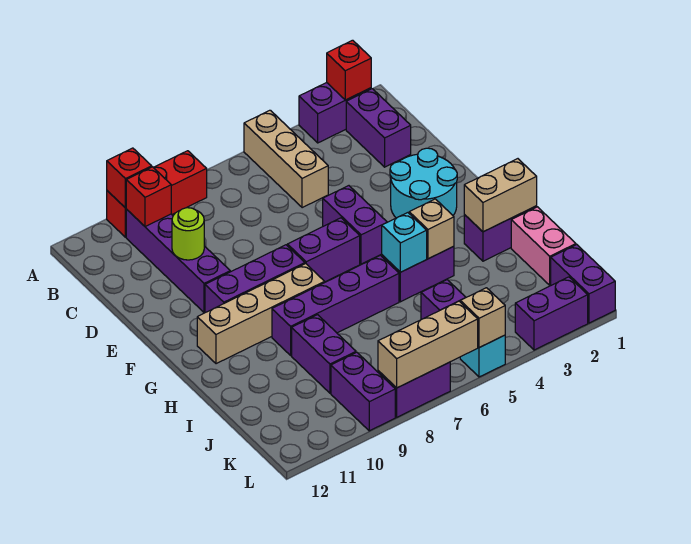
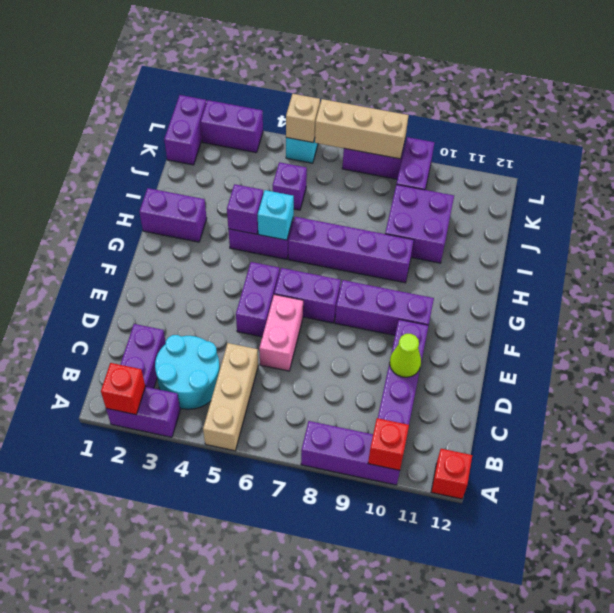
red brick A8:A10 level 1 -> purple brick A8:A10 level 1
red brick B10 level 2 -> red brick A12 level 1
lime round brick D10 level 2 -> lime cone D10 level 2
cyan round brick E2:F3 level 1 -> cyan round brick B3:C4 level 1
tan brick G8:G11 level 1 -> none
tan brick H1:H2 level 2 -> none
tan brick H4 level 2 -> purple brick H4 level 2
pink brick I1:J1 level 1 -> pink brick D6:E6 level 1
purple brick I9:J9 level 1 -> purple brick I9:J10 level 1

